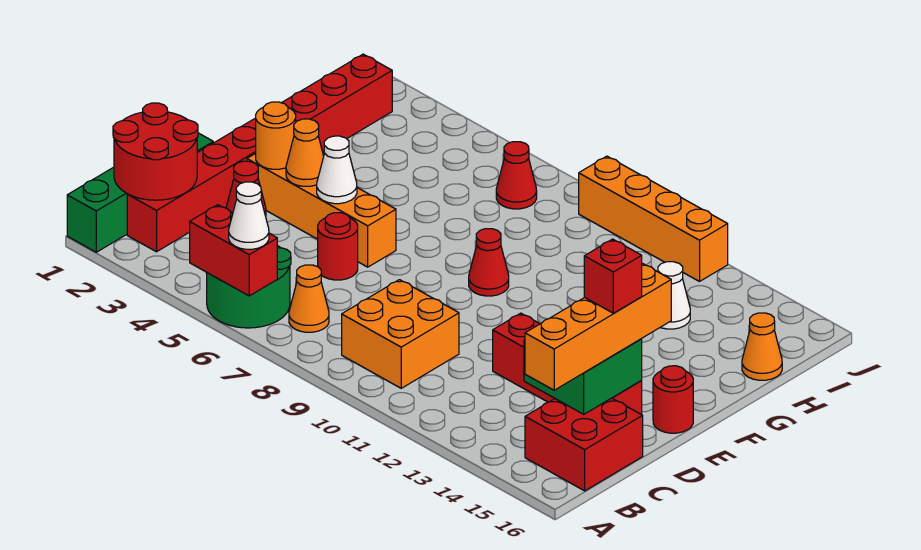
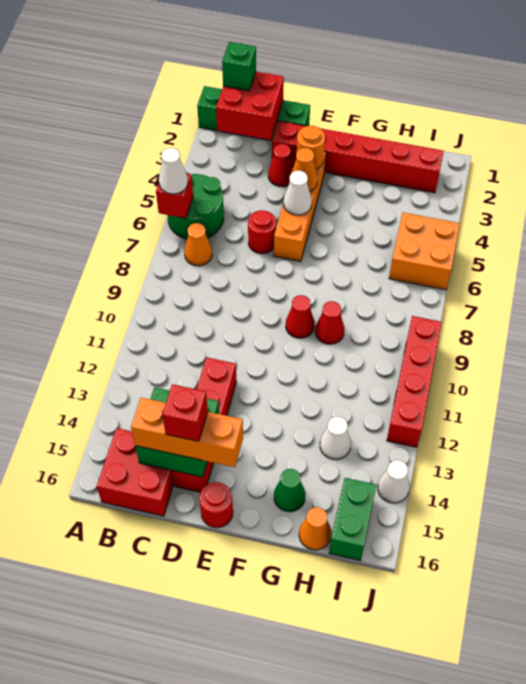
red brick A5:A6 level 2 -> red brick A6 level 2
red round brick B1:C2 level 2 -> red brick B1:C2 level 2
none -> green brick B1 level 3
red brick B2:I2 level 1 -> red brick D2:I2 level 1
orange brick B9:C10 level 1 -> orange brick I5:J6 level 1
orange brick B15:E15 level 3 -> orange brick C15:E15 level 3
none -> green cone G15 level 1
red cone I7 level 1 -> red cone G9 level 1
none -> green brick I15:I16 level 1
orange brick J9:J12 level 1 -> red brick J9:J12 level 1
none -> white cone J14 level 1

